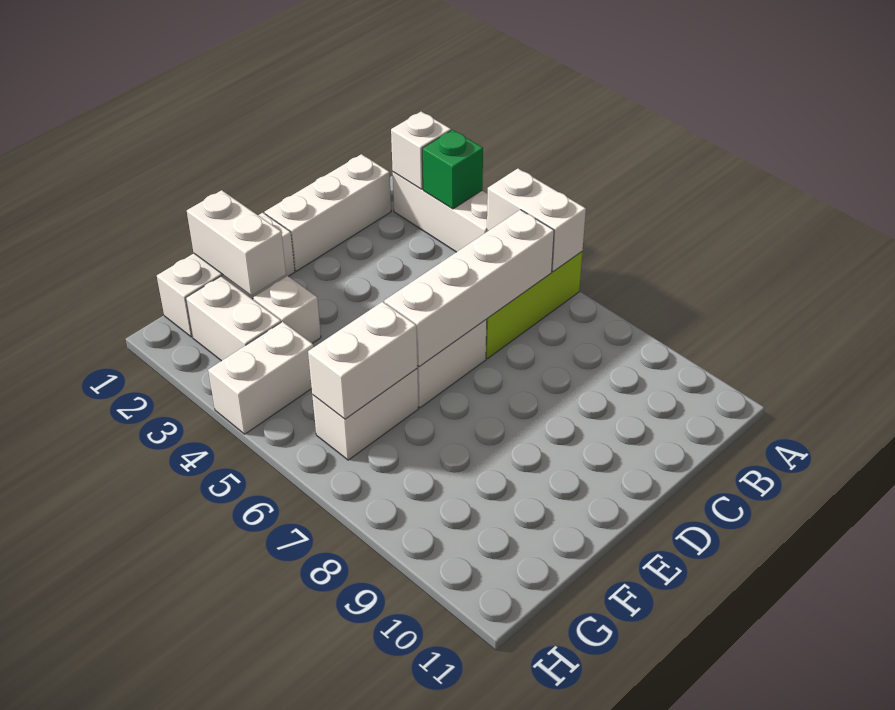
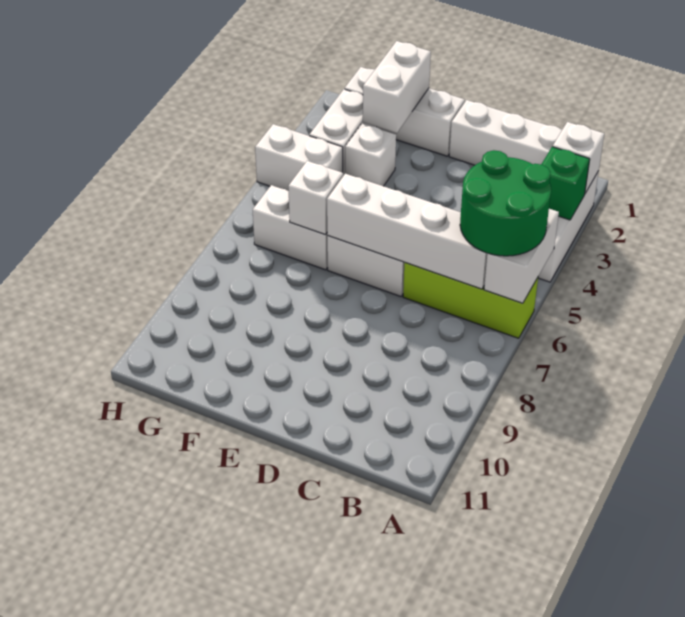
none -> green round brick A5:B6 level 3
white brick F6:G6 level 2 -> white brick F6 level 2

